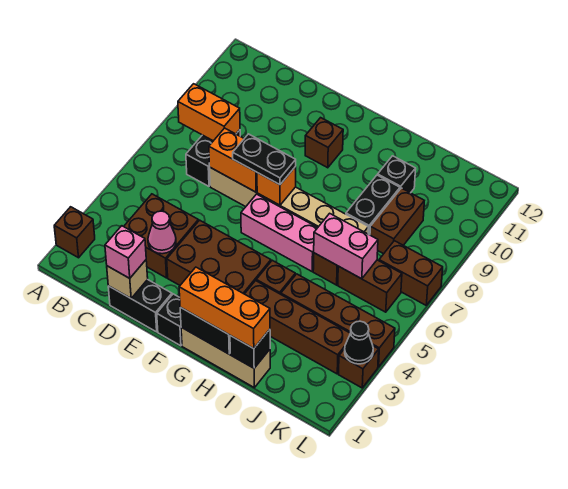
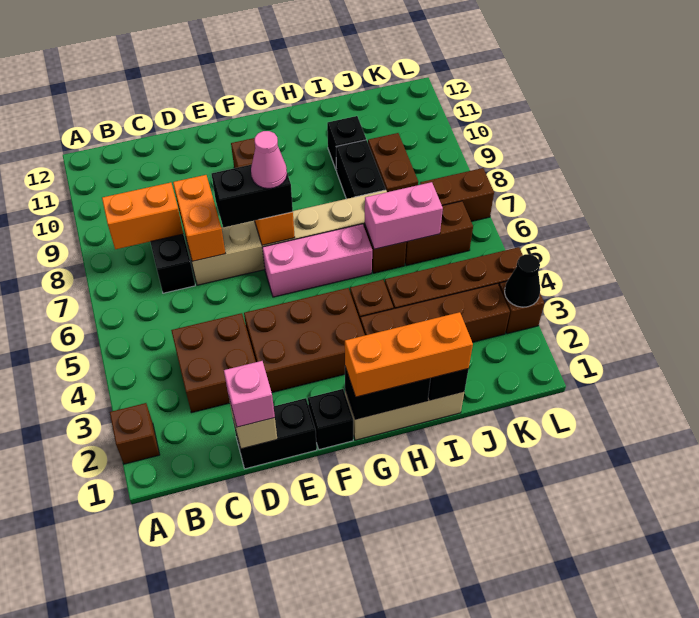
pink cone D3 level 2 -> pink cone F7 level 4
orange brick D7:E7 level 2 -> orange brick D7:D8 level 2
black plate E7:F7 level 3 -> black brick E7:F7 level 3

